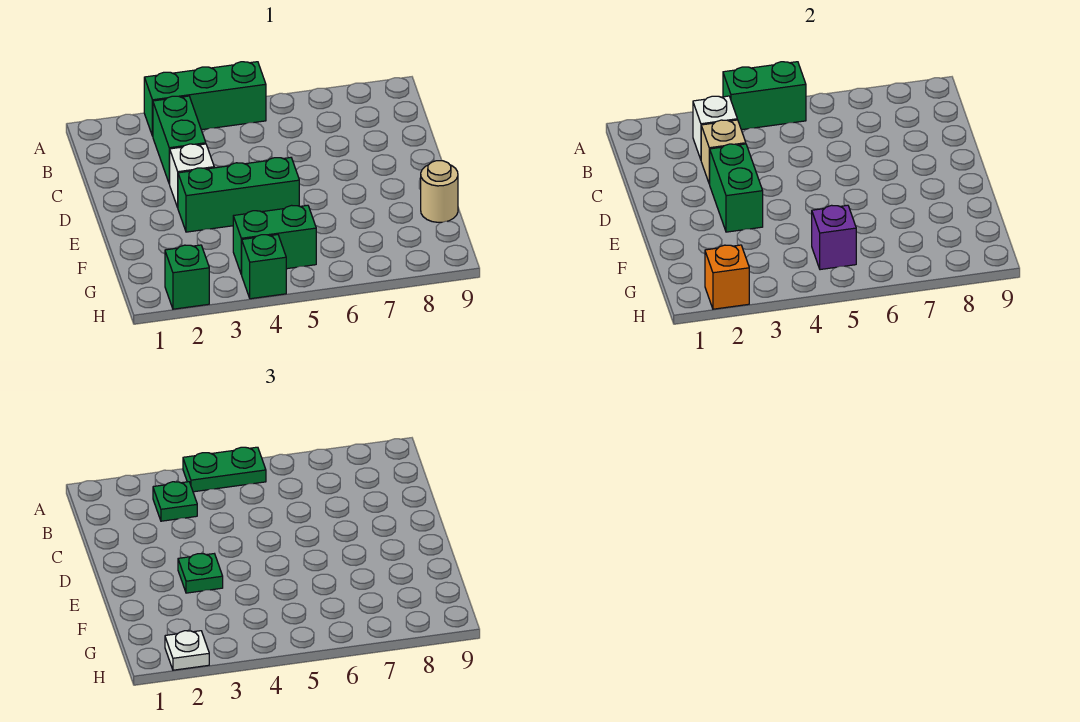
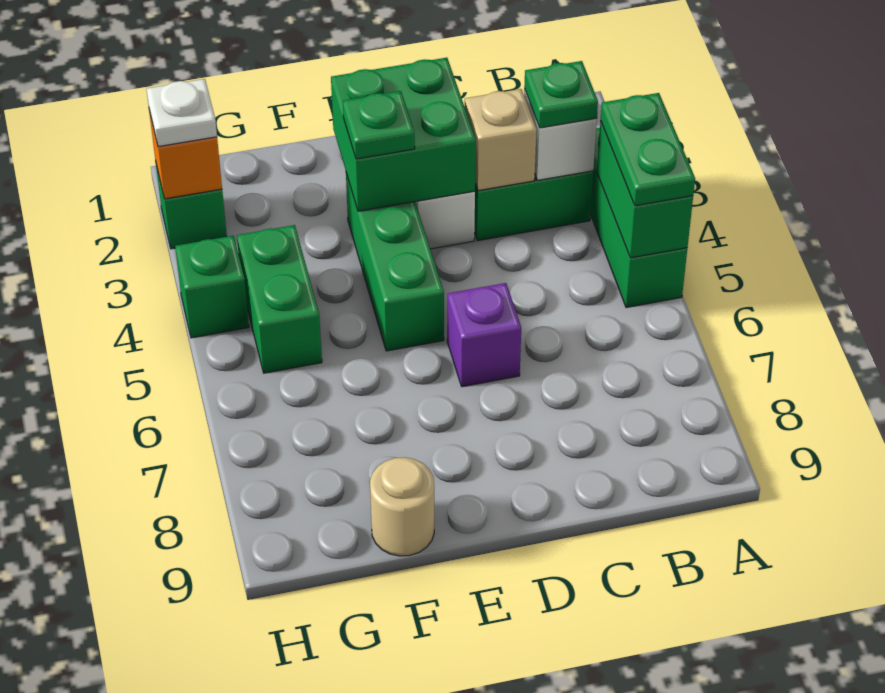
green brick D3:E3 level 2 -> green brick D2:E3 level 2
purple brick G5 level 2 -> purple brick D6 level 1

